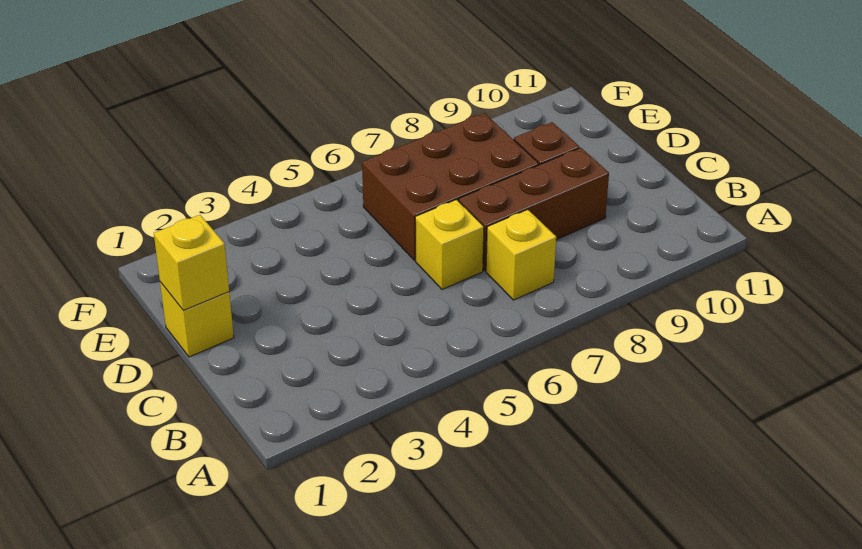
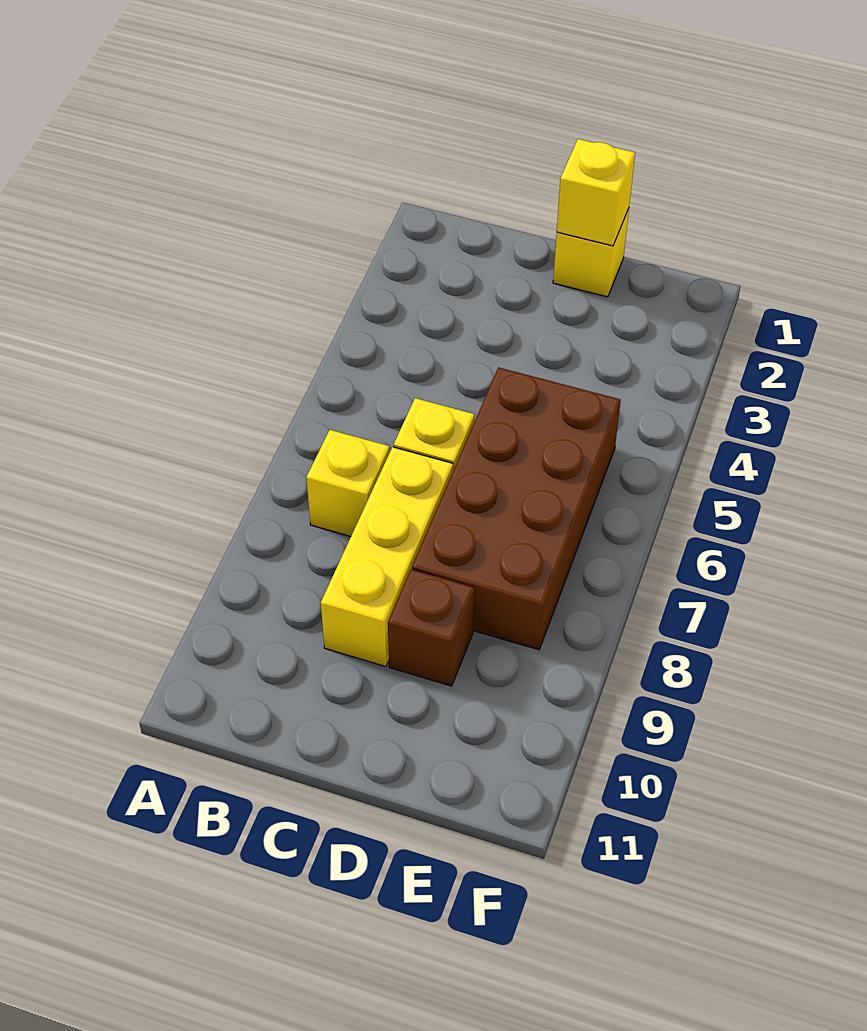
brown brick C7:C9 level 1 -> yellow brick C7:C9 level 1
brown brick D6:E8 level 1 -> brown brick D5:E8 level 1

